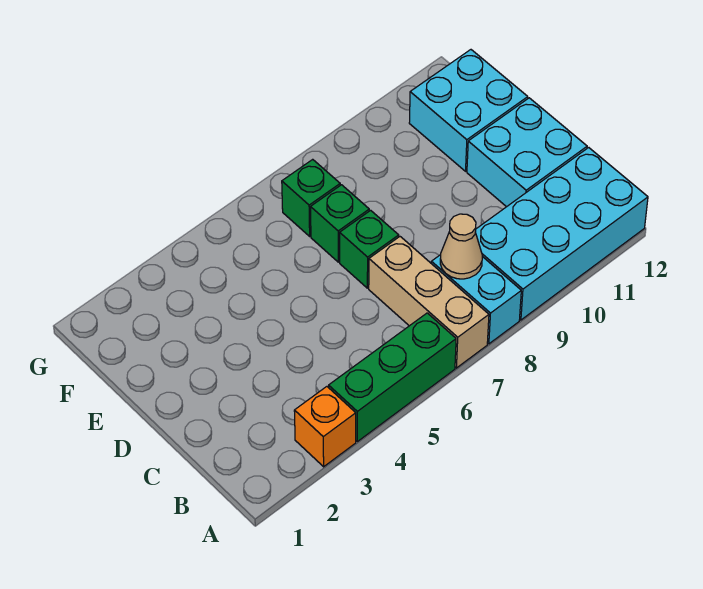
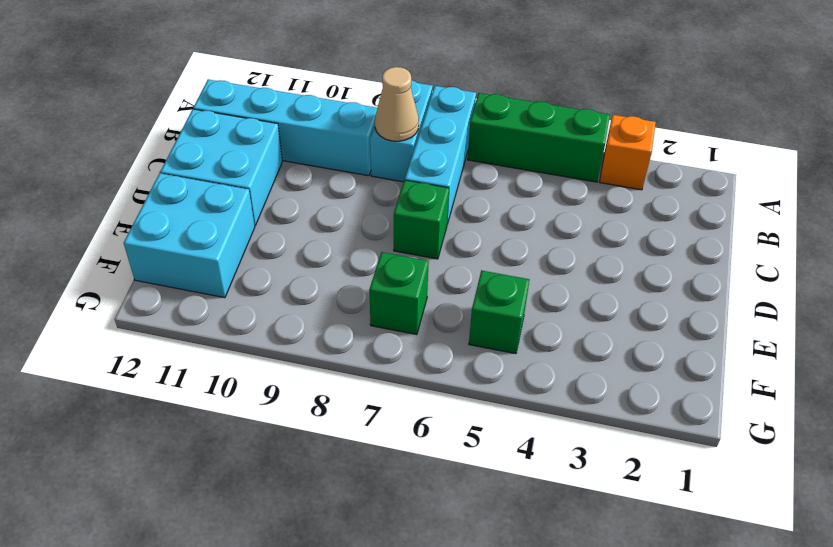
tan brick A7:C7 level 1 -> cyan brick A7:C7 level 1
cyan brick A9:B12 level 1 -> cyan brick B9:B12 level 1
green brick E7 level 1 -> green brick F5 level 1

